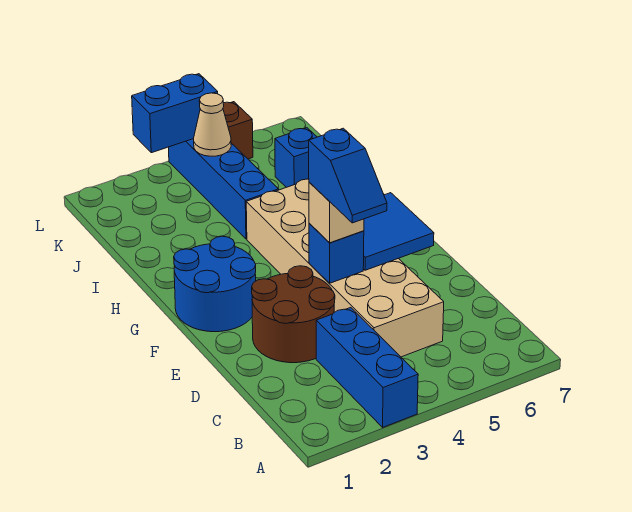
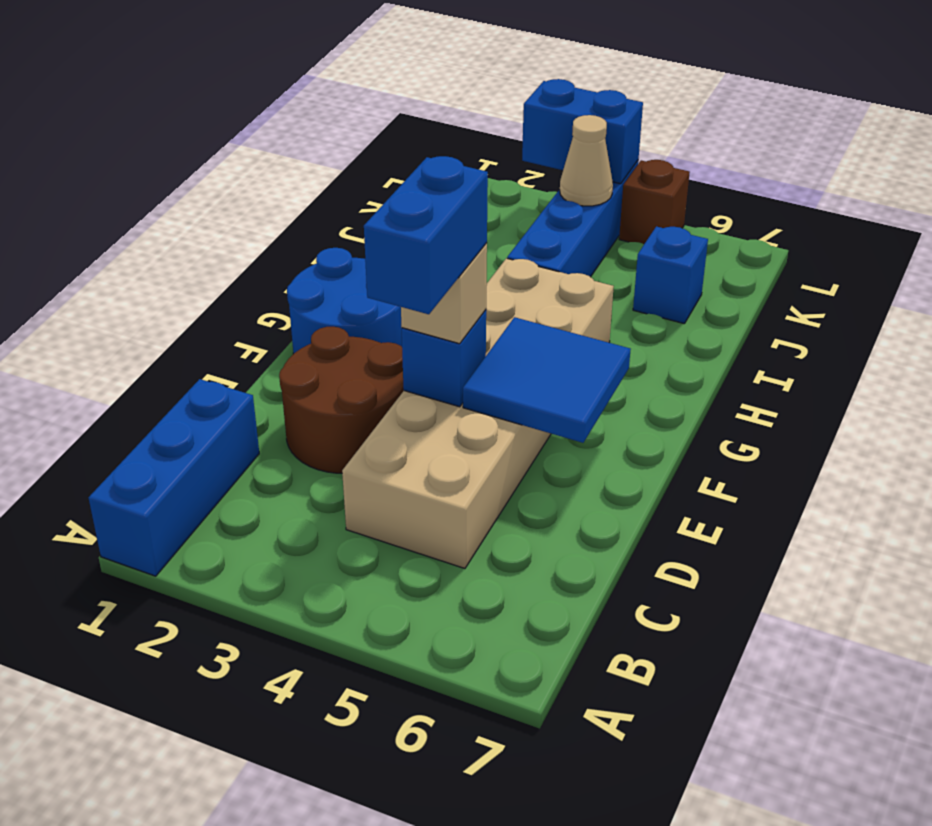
blue brick A3:C3 level 1 -> blue brick A1:C1 level 1
blue slope D4:E4 level 4 top E -> blue brick D4:E4 level 4

